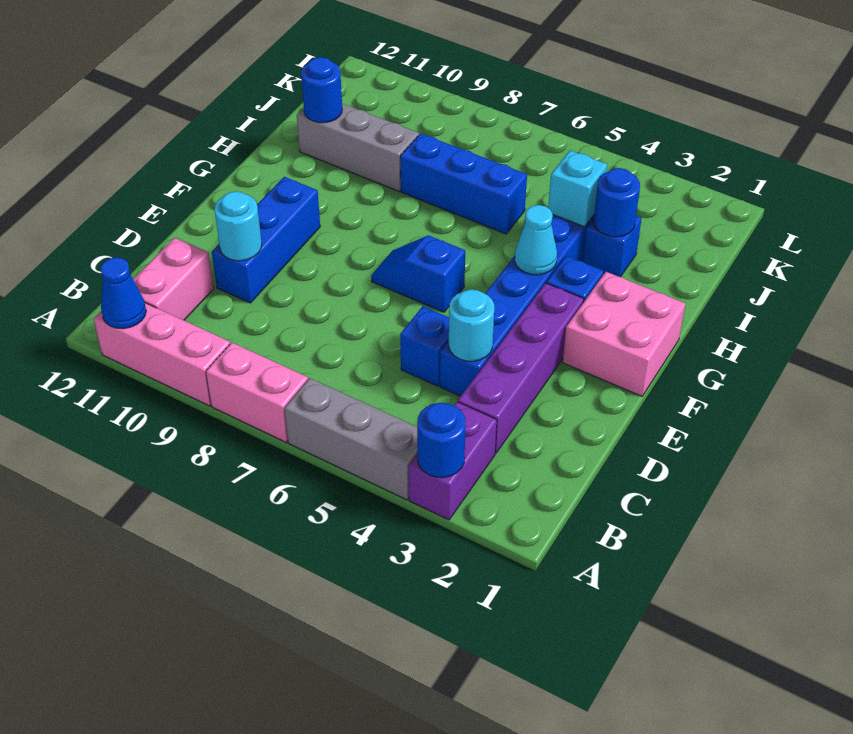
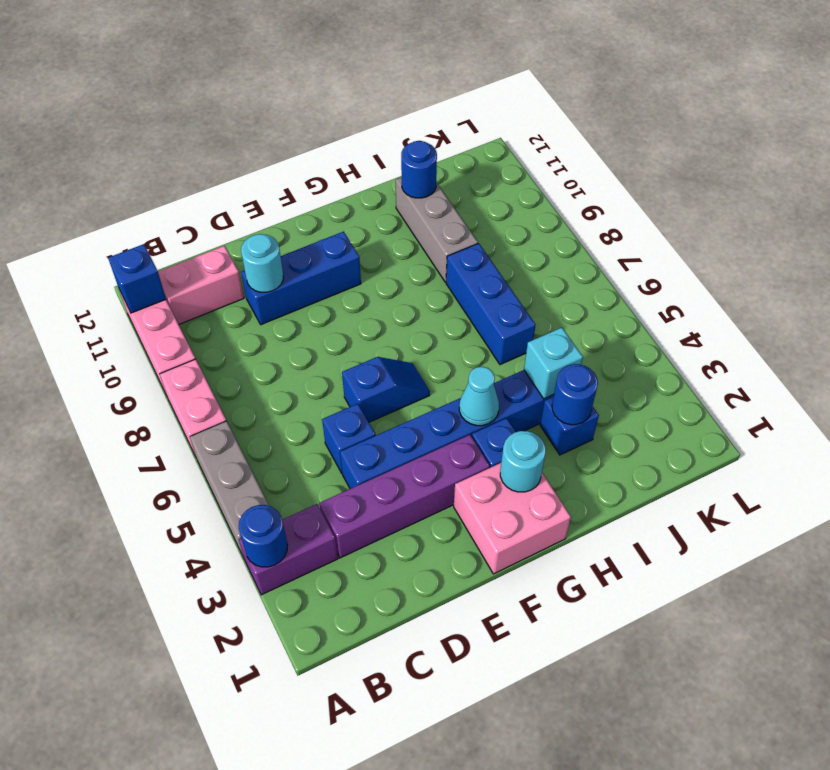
blue cone A11 level 2 -> blue brick A11 level 2
cyan round brick D4 level 2 -> cyan round brick G2 level 2
blue slope F6:F7 level 1 top 6 -> blue slope E6:F6 level 1 top E

